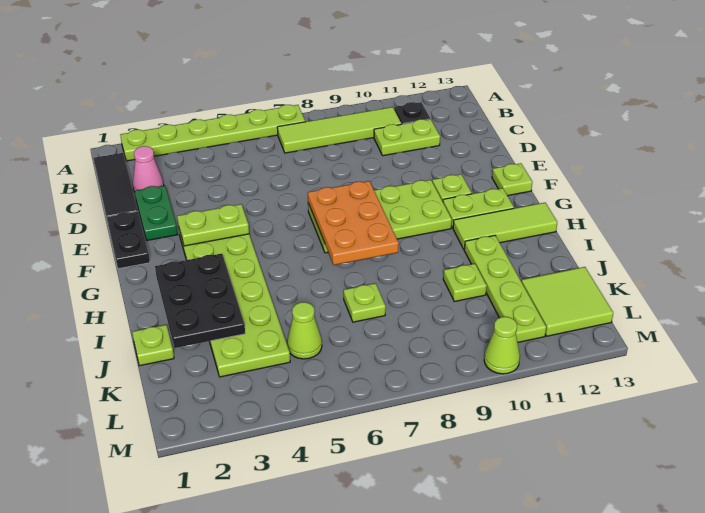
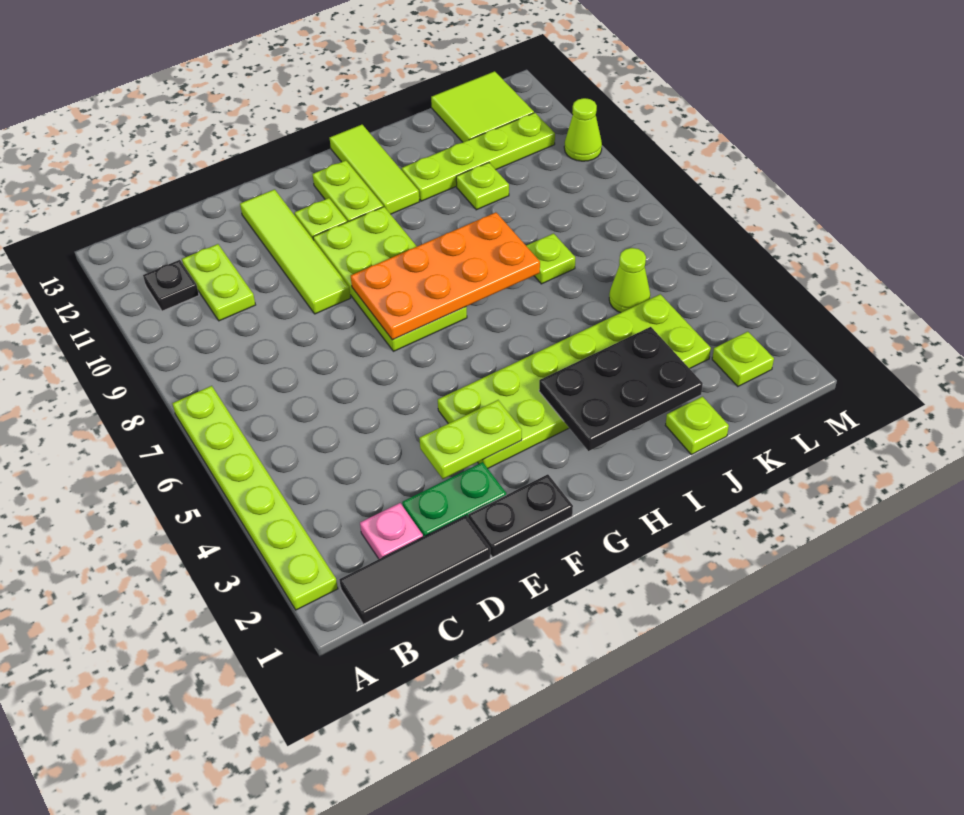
lime tile B7:B10 level 1 -> lime tile E9:E12 level 1
pink cone C2 level 1 -> pink plate C2 level 1
lime plate F3:F4 level 2 -> lime plate E3:F3 level 2
orange plate F7:H8 level 2 -> orange plate F7:I8 level 2
lime plate F13 level 1 -> lime plate L2 level 1

